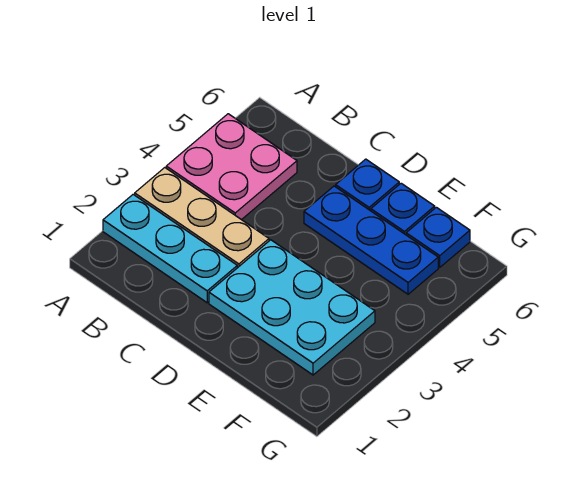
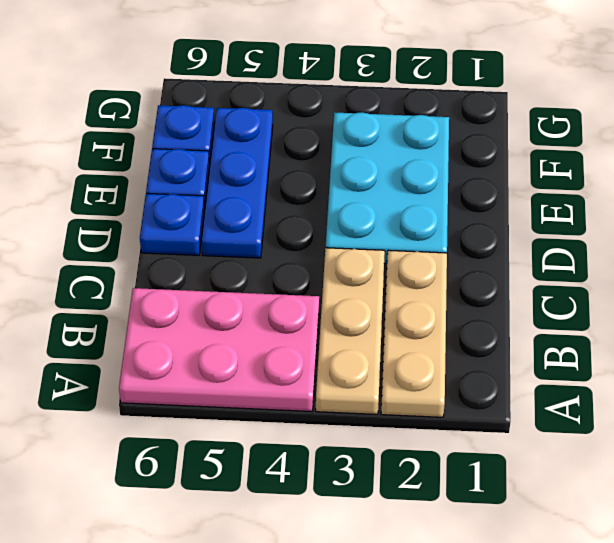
cyan plate A2:C2 level 1 -> tan plate A2:C2 level 1
pink plate A4:B5 level 1 -> pink plate A4:B6 level 1

